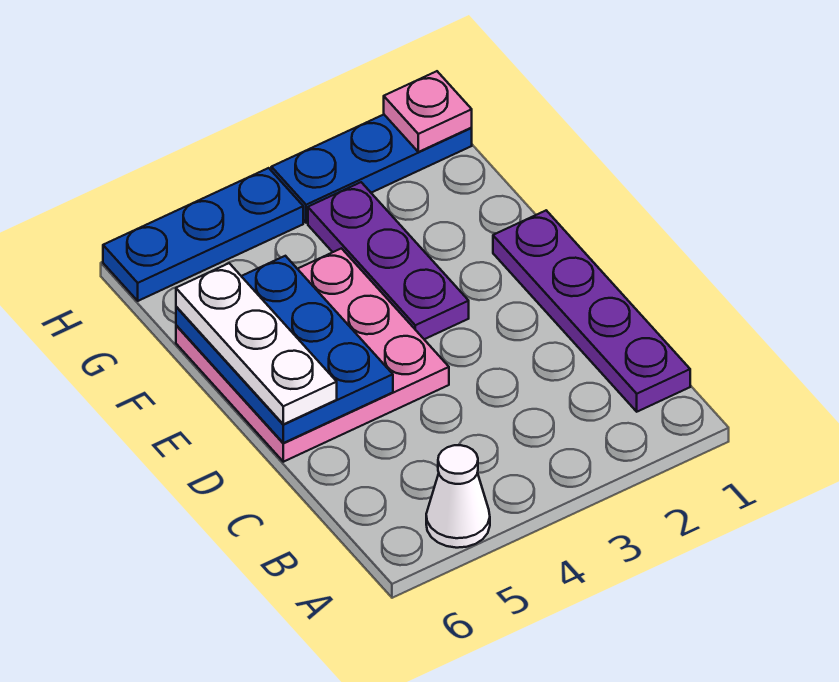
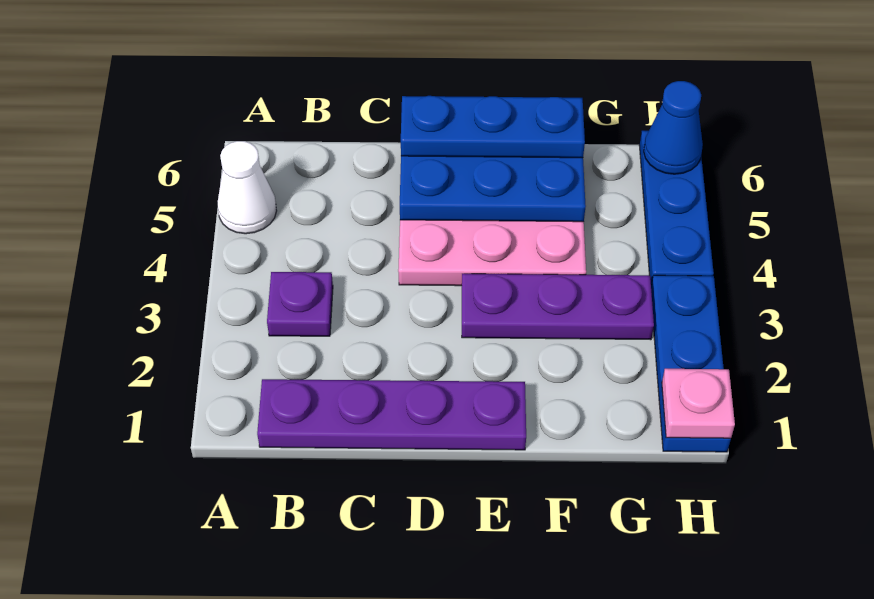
none -> purple plate B3 level 1
white plate D6:F6 level 3 -> blue plate D6:F6 level 3
none -> blue cone H6 level 2

